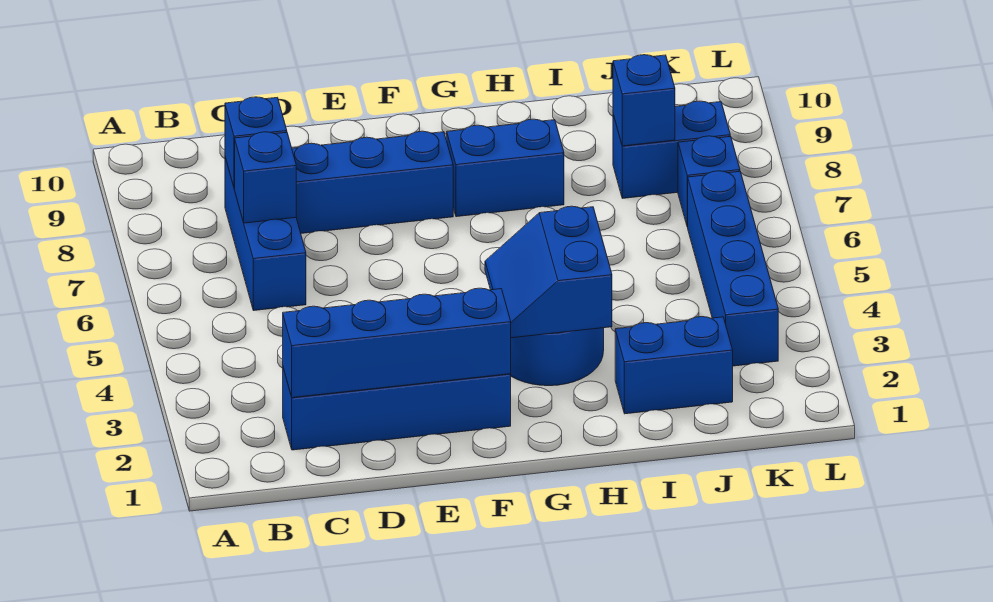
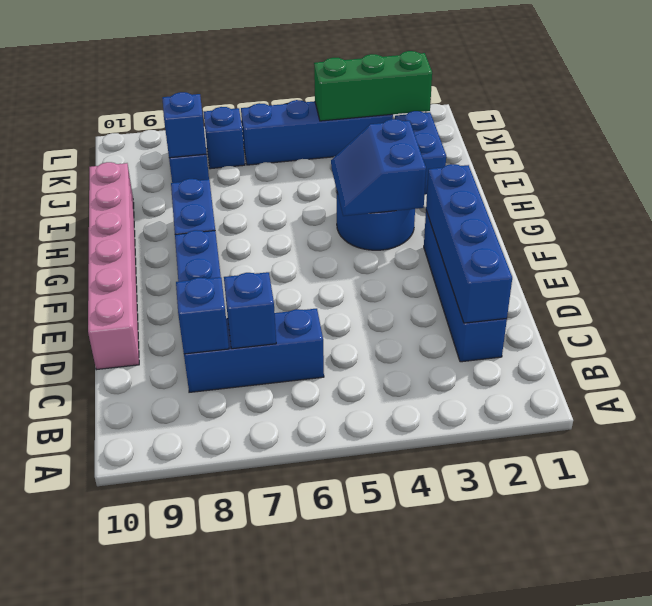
none -> pink brick D10:I10 level 1
blue slope G3:H4 level 2 top H -> blue slope G3:H4 level 2 top 3
none -> green brick K2:K4 level 2

